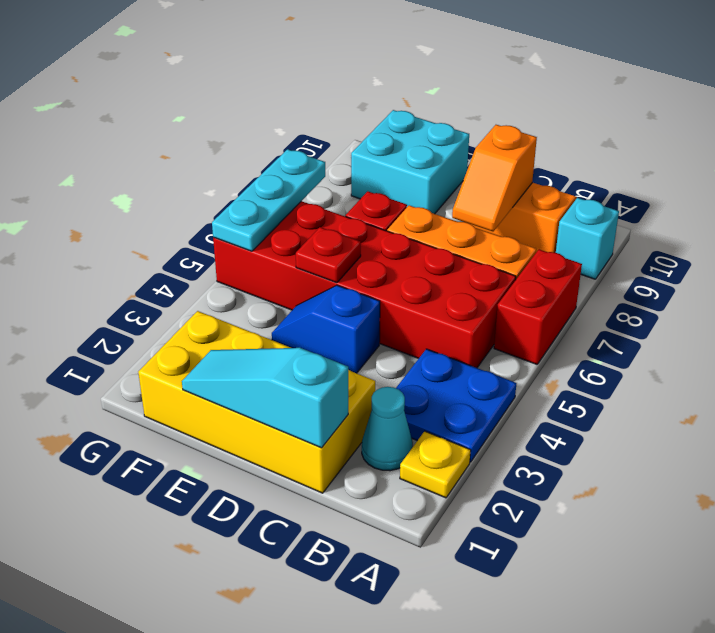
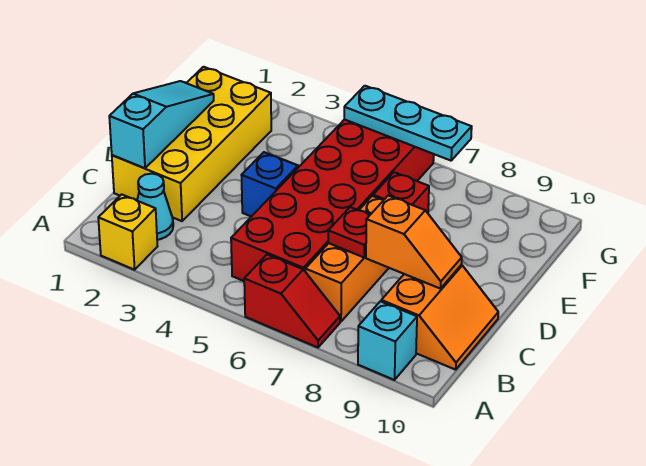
yellow plate A2 level 1 -> yellow brick A2 level 1
blue plate A3:B4 level 1 -> none
red brick A6:A7 level 1 -> red slope A6:A7 level 1 top 6
orange slope C8:C9 level 2 top 9 -> orange slope C8:C9 level 2 top 8
red plate E5 level 2 -> red plate C7 level 2
cyan brick E9:F10 level 1 -> none

